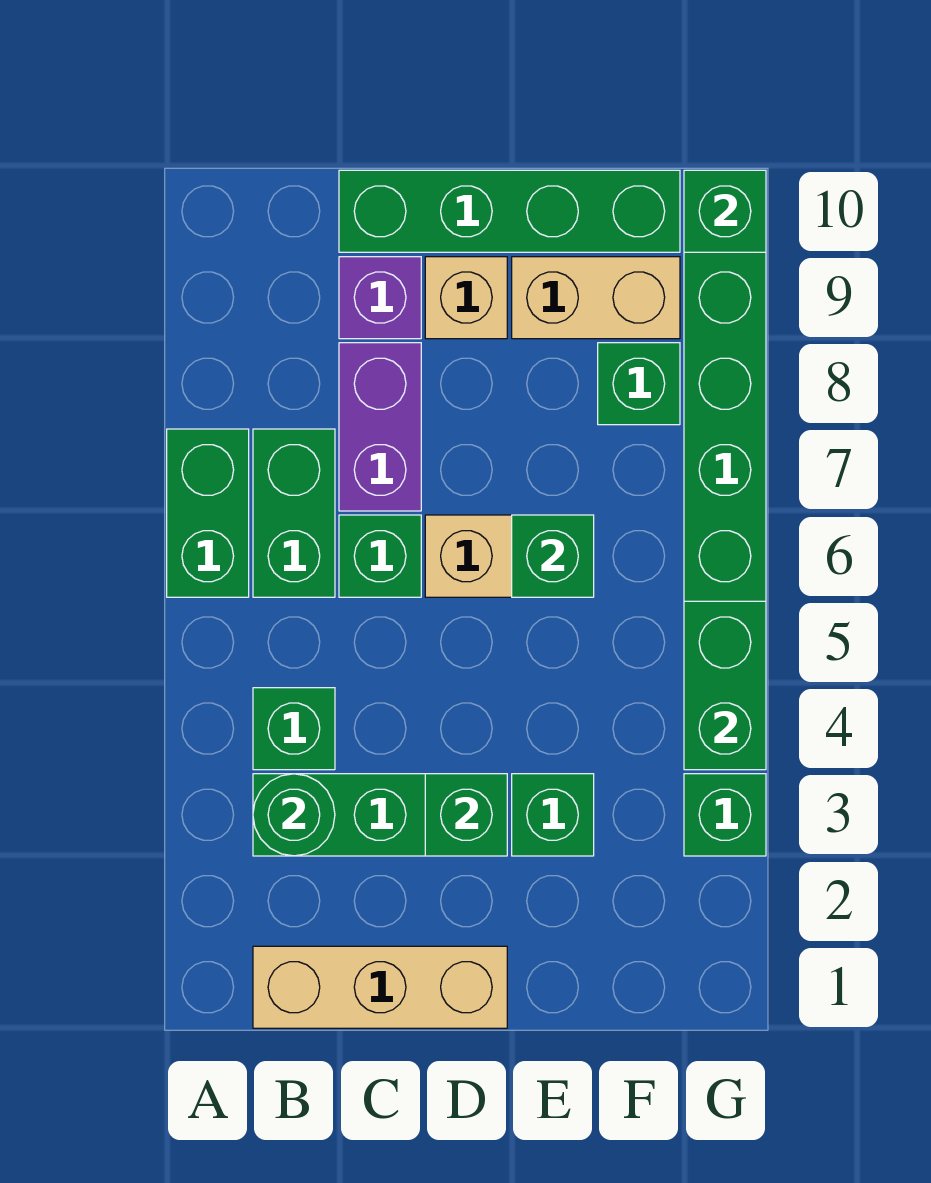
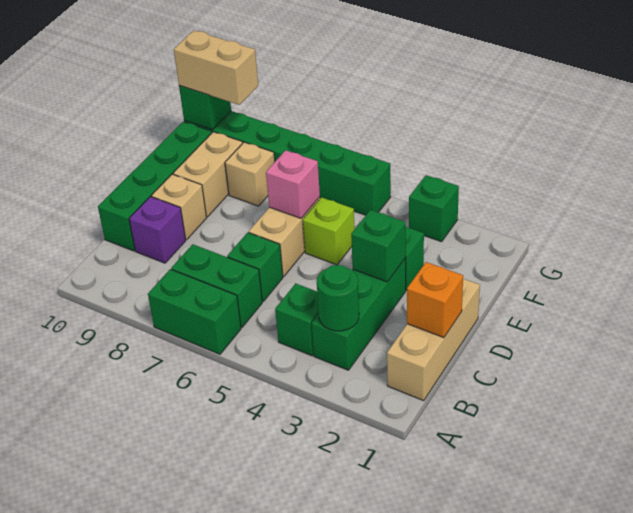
none -> orange brick C1 level 2
purple brick C7:C8 level 1 -> none
none -> lime brick E5 level 1
green brick E6 level 2 -> pink brick E6 level 2
green brick F8 level 1 -> tan brick F8 level 1
green brick G4:G5 level 2 -> none
none -> tan brick G9:G10 level 3

